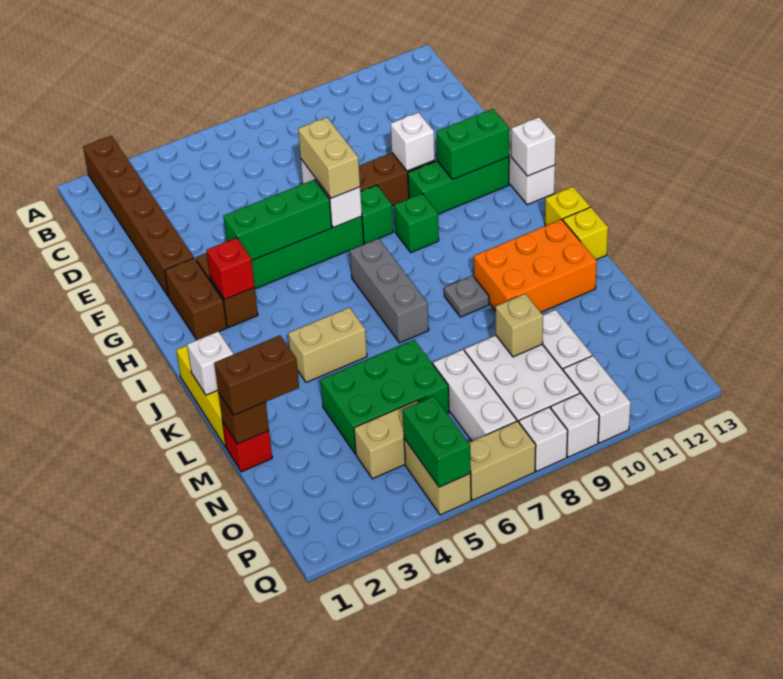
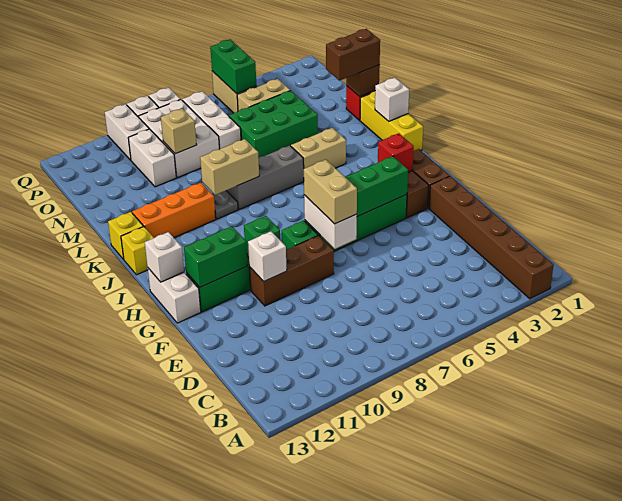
grey brick I7:K7 level 1 -> grey brick K6:K8 level 1
orange brick K10:L12 level 1 -> orange brick K10:K12 level 1
tan brick Q6:Q7 level 1 -> tan brick K8:K9 level 2

